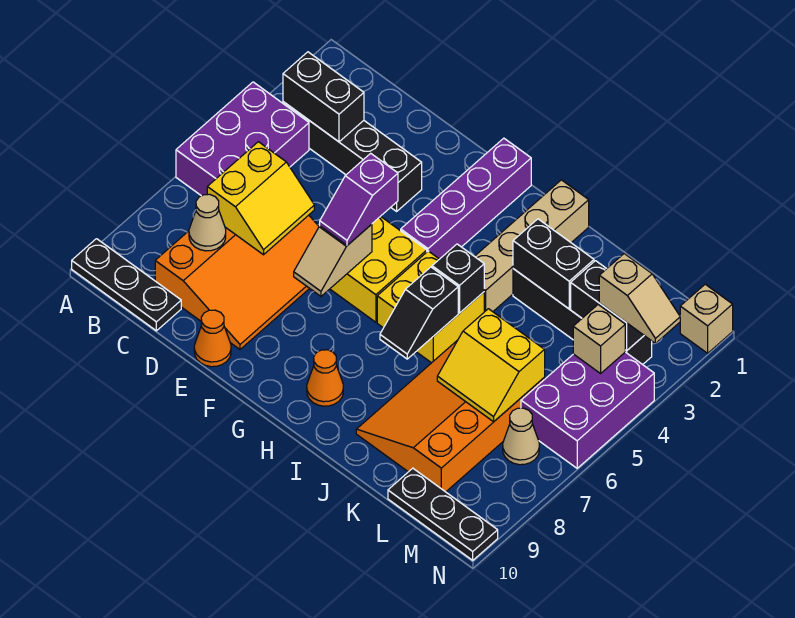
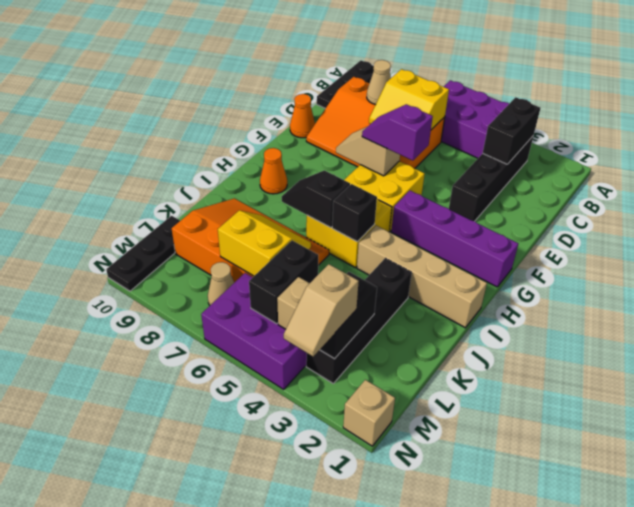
black brick J3:K3 level 2 -> black brick L5:M5 level 2
yellow slope K6:L7 level 2 top 6 -> yellow slope K6:L7 level 2 top L

